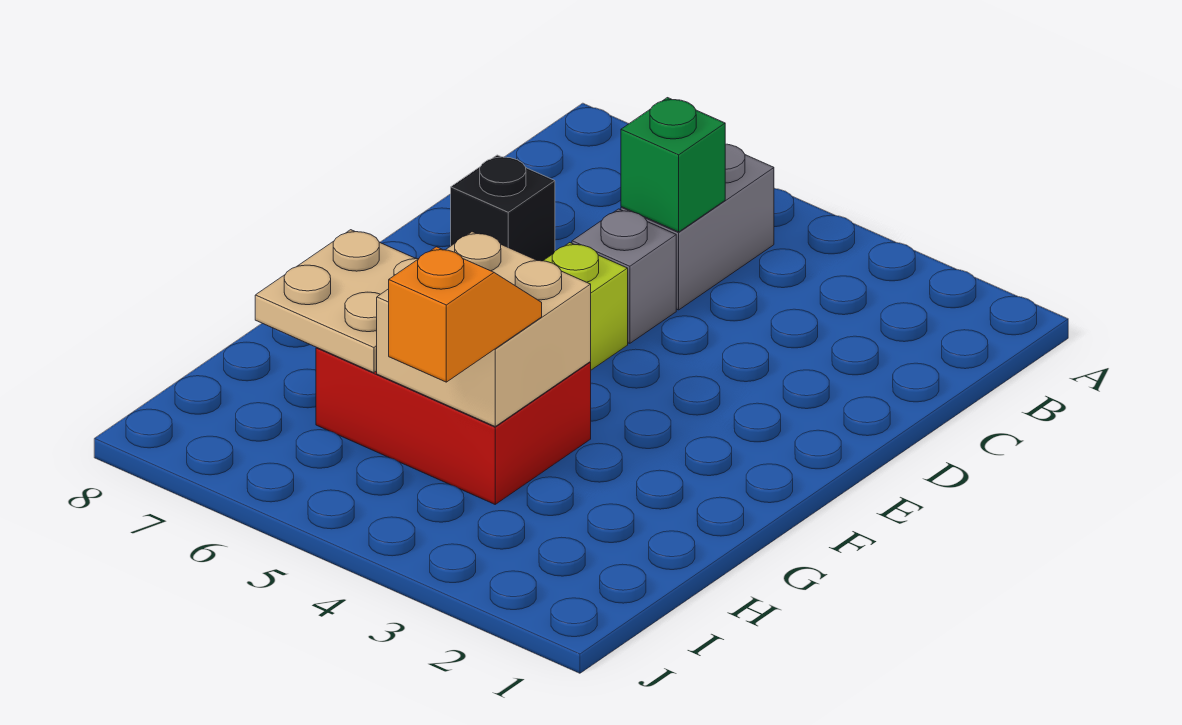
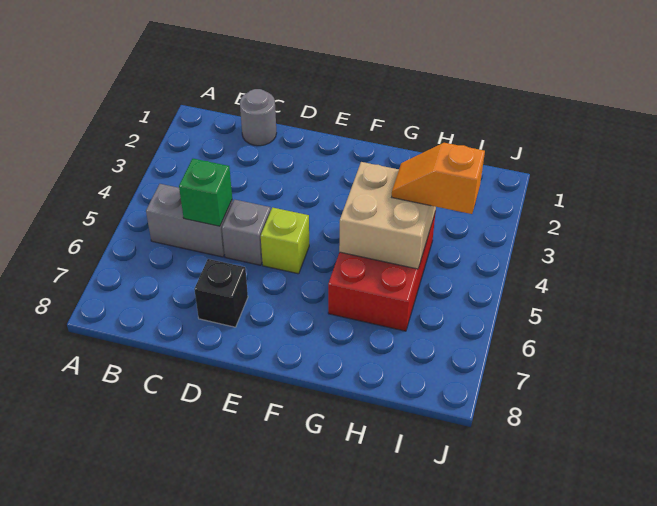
none -> grey round brick C1 level 1
tan plate G6:H7 level 2 -> none

